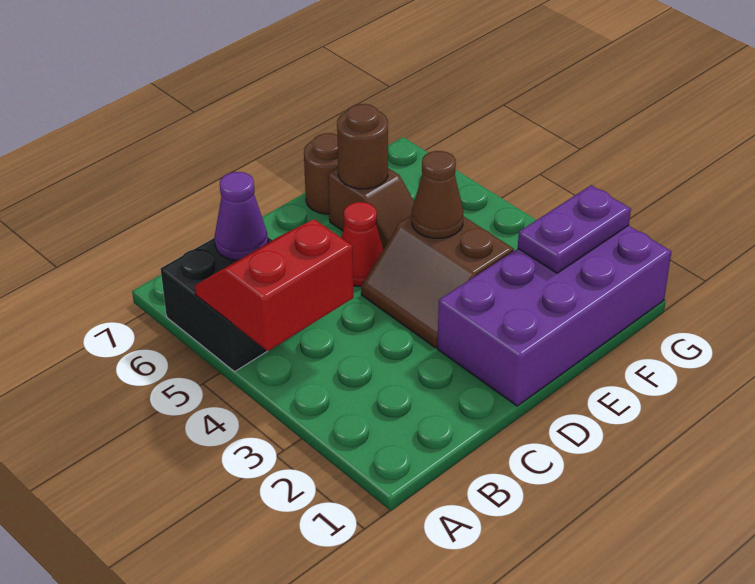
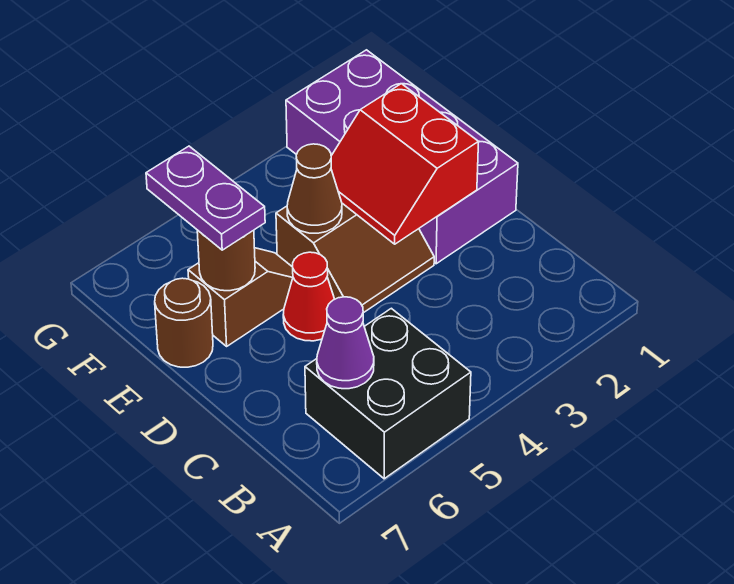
red slope A4:B5 level 2 top 4 -> red slope D2:E3 level 2 top 2
purple plate F2:G2 level 2 -> purple plate E6:F6 level 3

